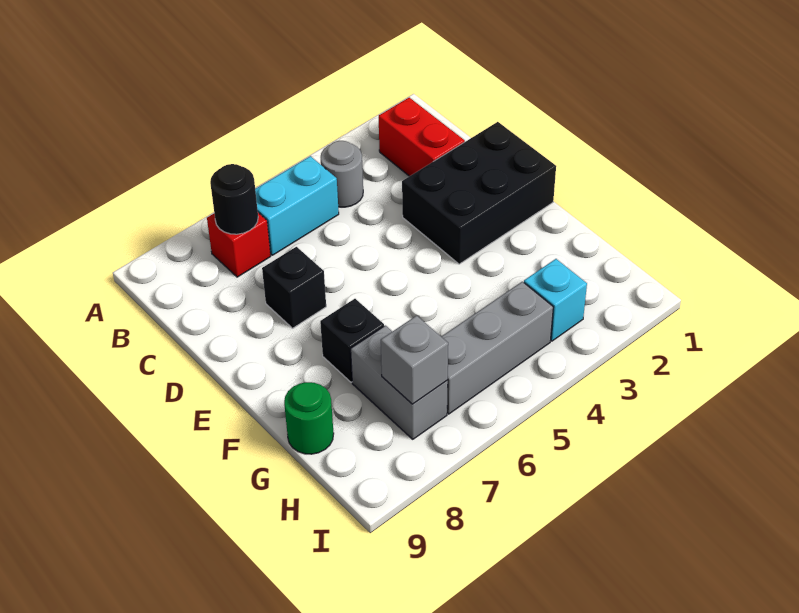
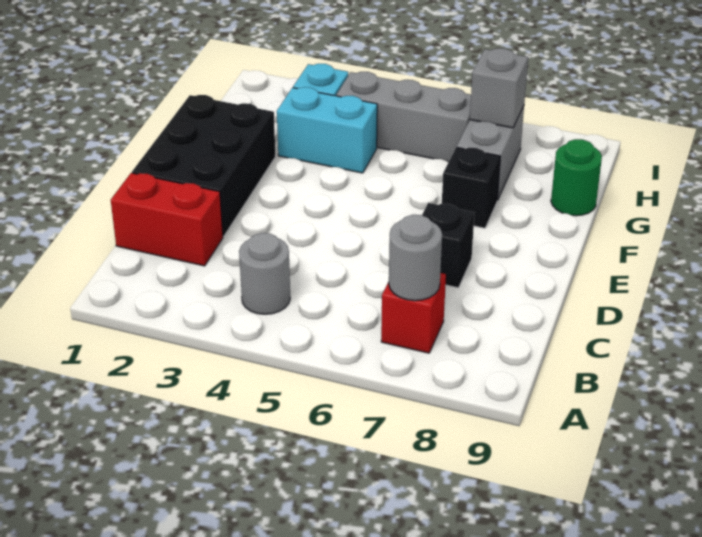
red brick B2:C2 level 1 -> red brick C1:C2 level 1
cyan brick B5:B6 level 1 -> cyan brick G3:G4 level 1
black round brick B7 level 2 -> grey round brick B7 level 2
black brick D1:E3 level 1 -> black brick D1:F2 level 1

